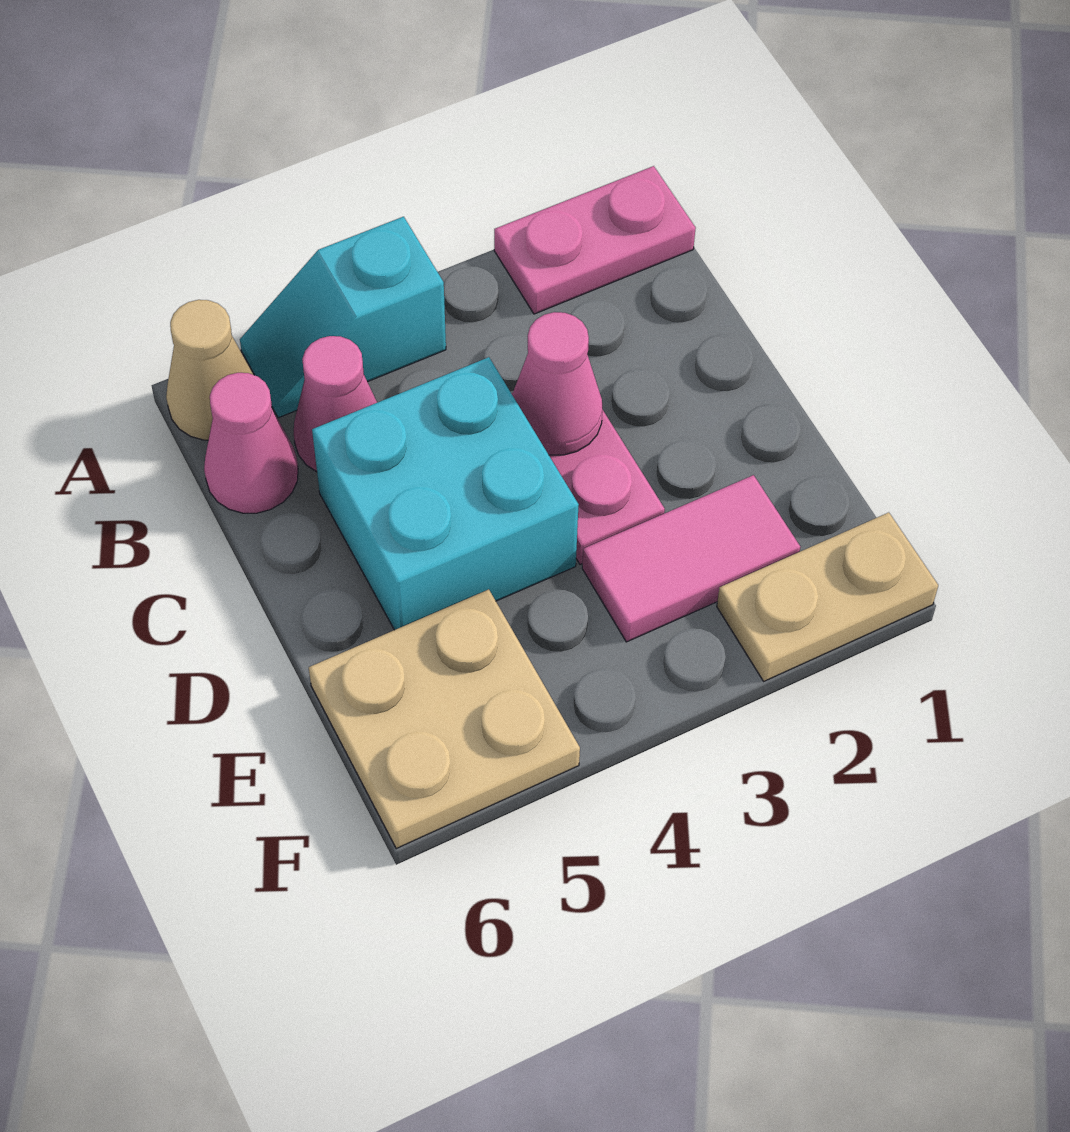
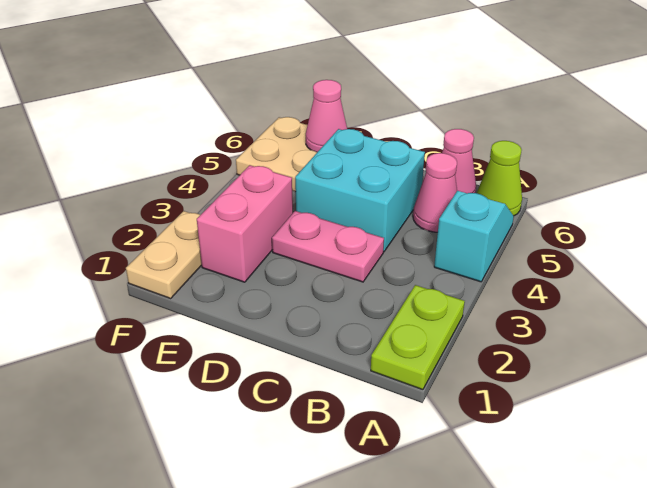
pink plate A1:A2 level 1 -> lime plate A1:A2 level 1
tan cone A6 level 1 -> lime cone A6 level 1
pink cone C3 level 2 -> pink cone E6 level 2
pink tile E2:E3 level 1 -> pink brick E2:E3 level 1

